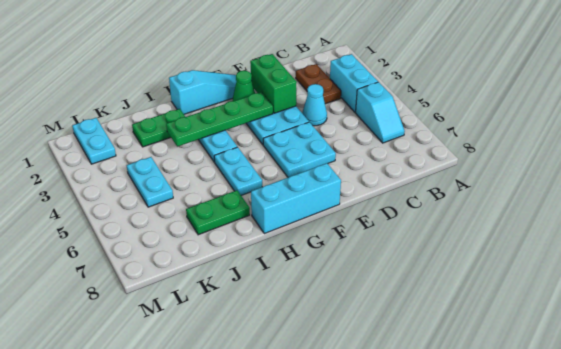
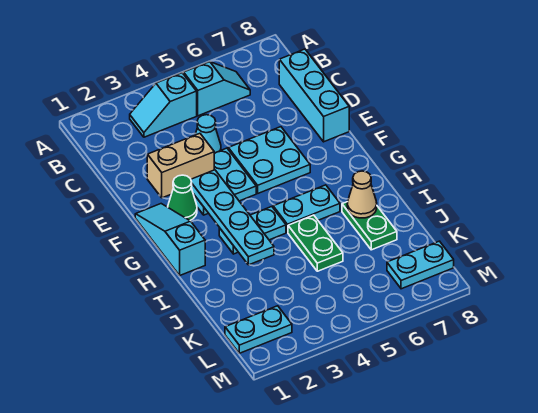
cyan brick B3:B4 level 1 -> cyan slope B3:B4 level 1 top 4
brown plate C2:C3 level 1 -> none
green brick E2:E3 level 2 -> tan brick E2:E3 level 2
green plate F3:I3 level 2 -> cyan plate F3:I3 level 2
cyan brick F8:H8 level 1 -> cyan brick C8:E8 level 1
green plate I2:J2 level 1 -> green plate I5:J5 level 1
none -> tan cone I7 level 2
cyan plate K4:K5 level 1 -> cyan plate L7:L8 level 1

